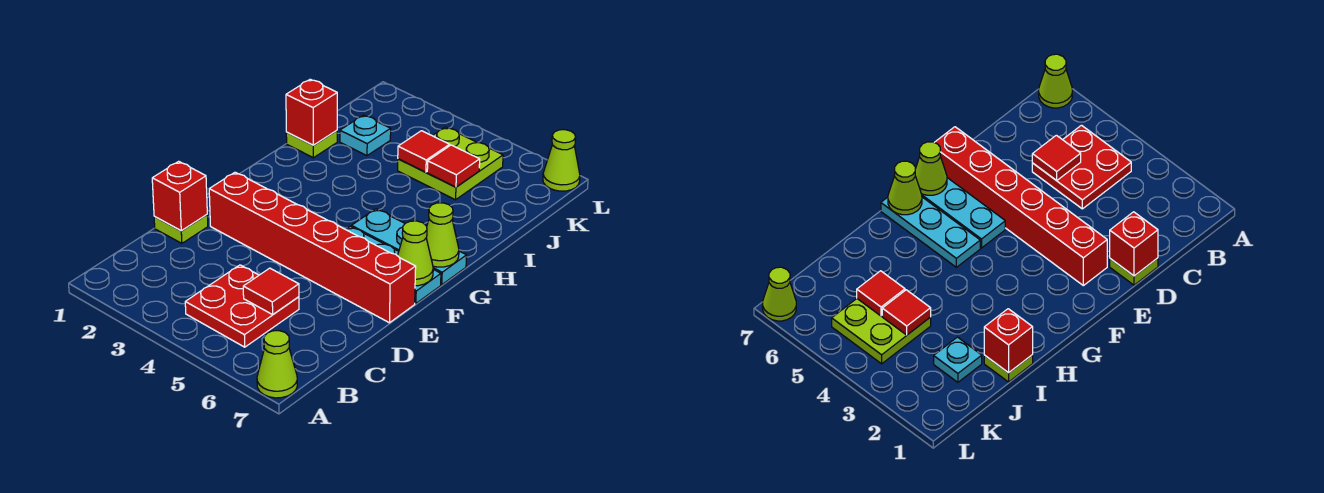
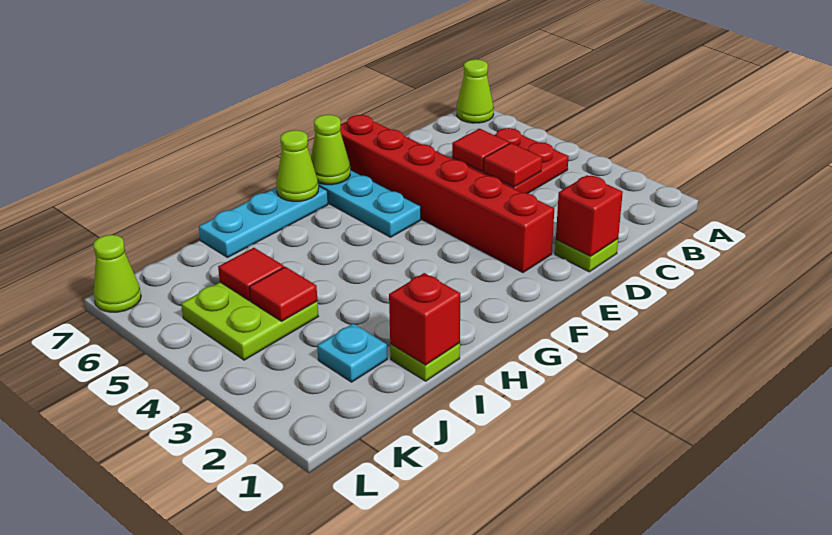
none -> red tile C4 level 2
cyan plate G5:G7 level 1 -> cyan plate G7:I7 level 1

